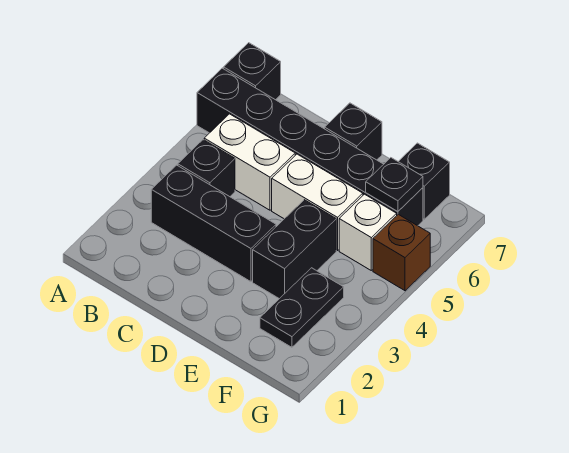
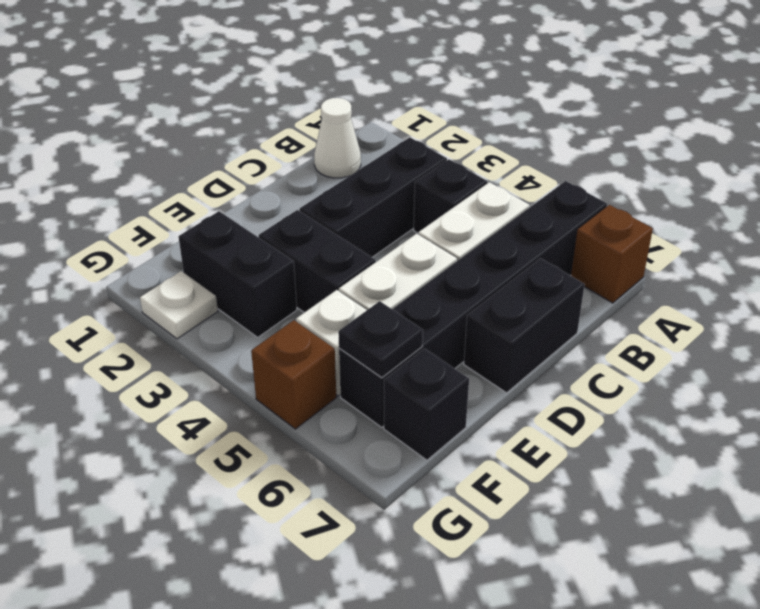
black brick A7 level 1 -> brown brick A7 level 1
none -> white cone B1 level 1
black brick D7 level 1 -> black brick C7:D7 level 1
black plate F2:F3 level 1 -> black brick F2:F3 level 1
none -> white plate G2 level 1

